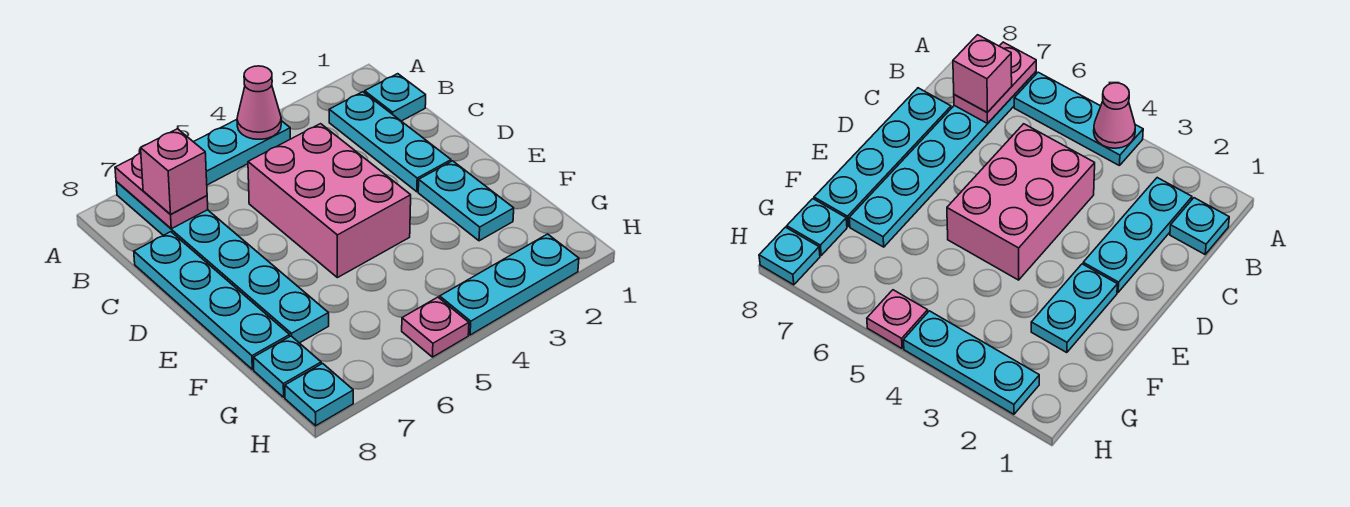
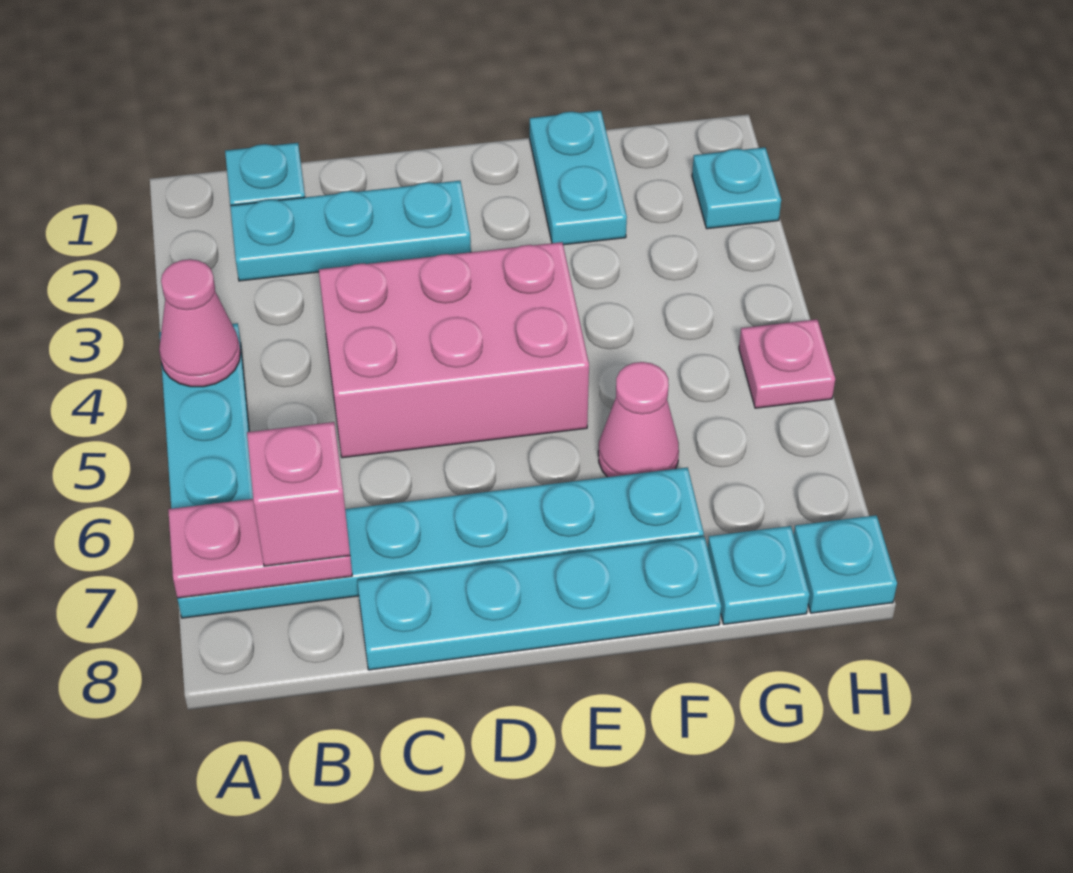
cyan plate E2:F2 level 1 -> cyan plate F1:F2 level 1
none -> pink cone F6 level 1
cyan plate H2:H4 level 1 -> cyan plate H2 level 1

